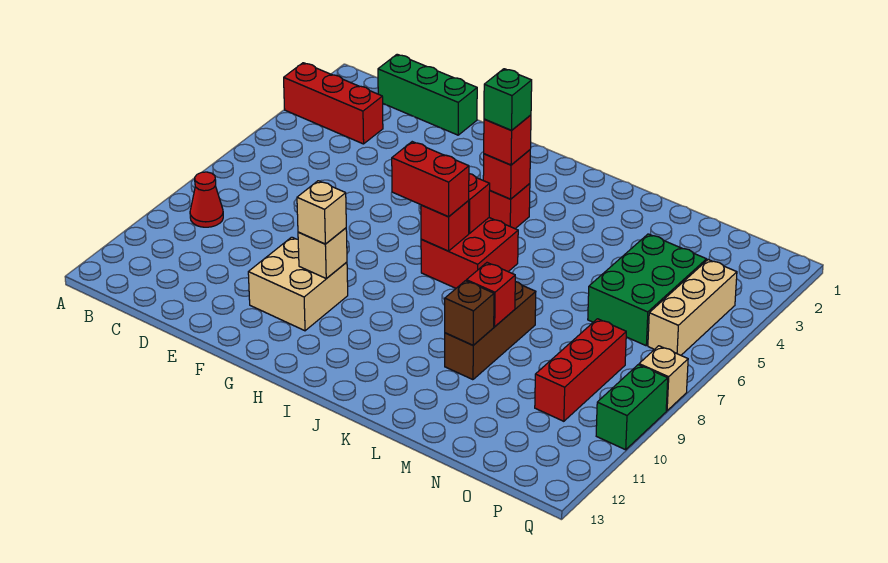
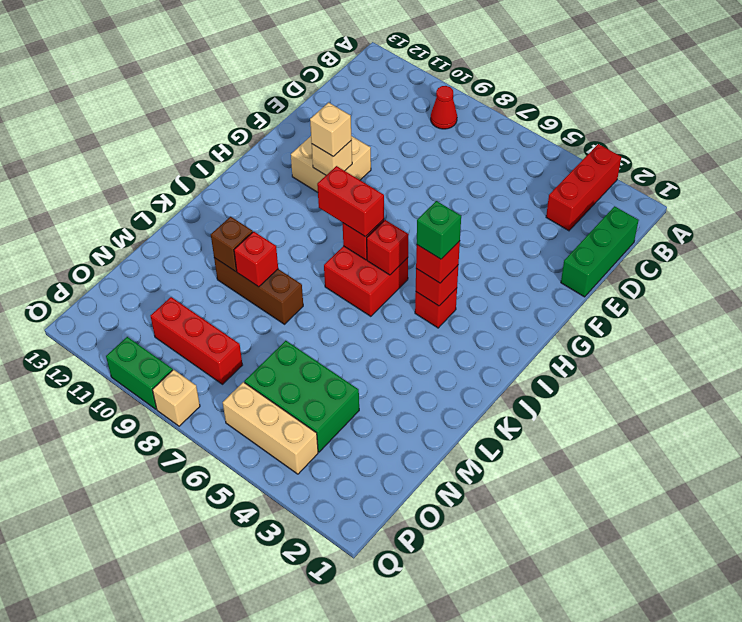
red brick H7:I7 level 3 -> red brick I7:I8 level 3

